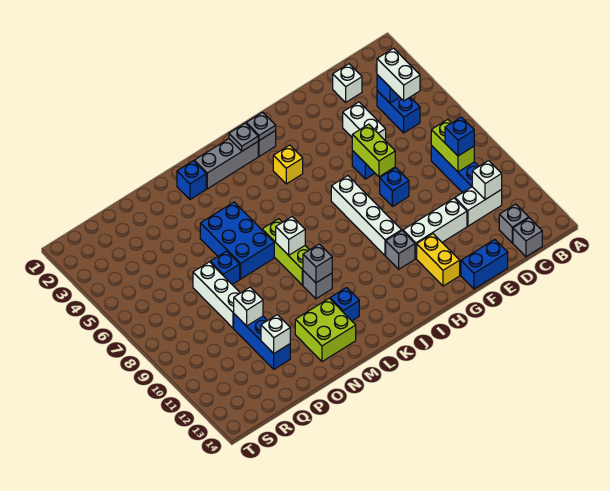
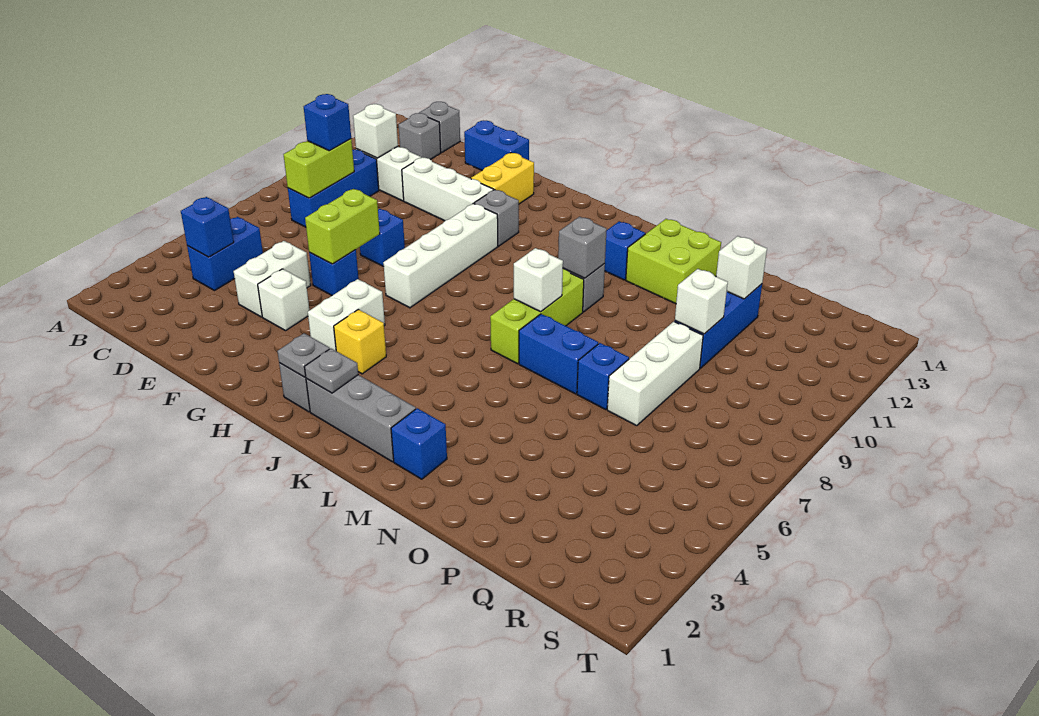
white brick C4:C5 level 3 -> white brick H4:H5 level 1
white brick D2 level 1 -> white brick F4 level 1
blue brick M5:N7 level 1 -> blue brick M7:N7 level 1

